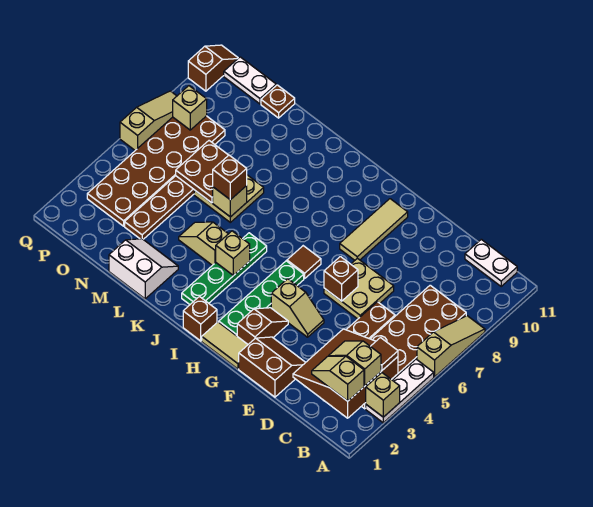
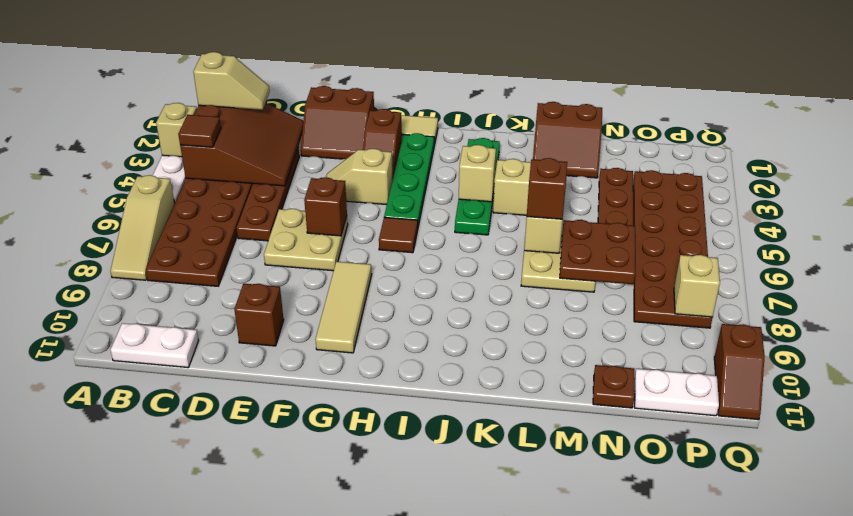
tan slope B3:C3 level 3 top B -> none
brown brick I1 level 1 -> brown brick E10 level 1
white slope L1:M2 level 1 top 1 -> brown slope L1:M2 level 1 top 1
tan slope Q6:Q8 level 1 top 6 -> none

